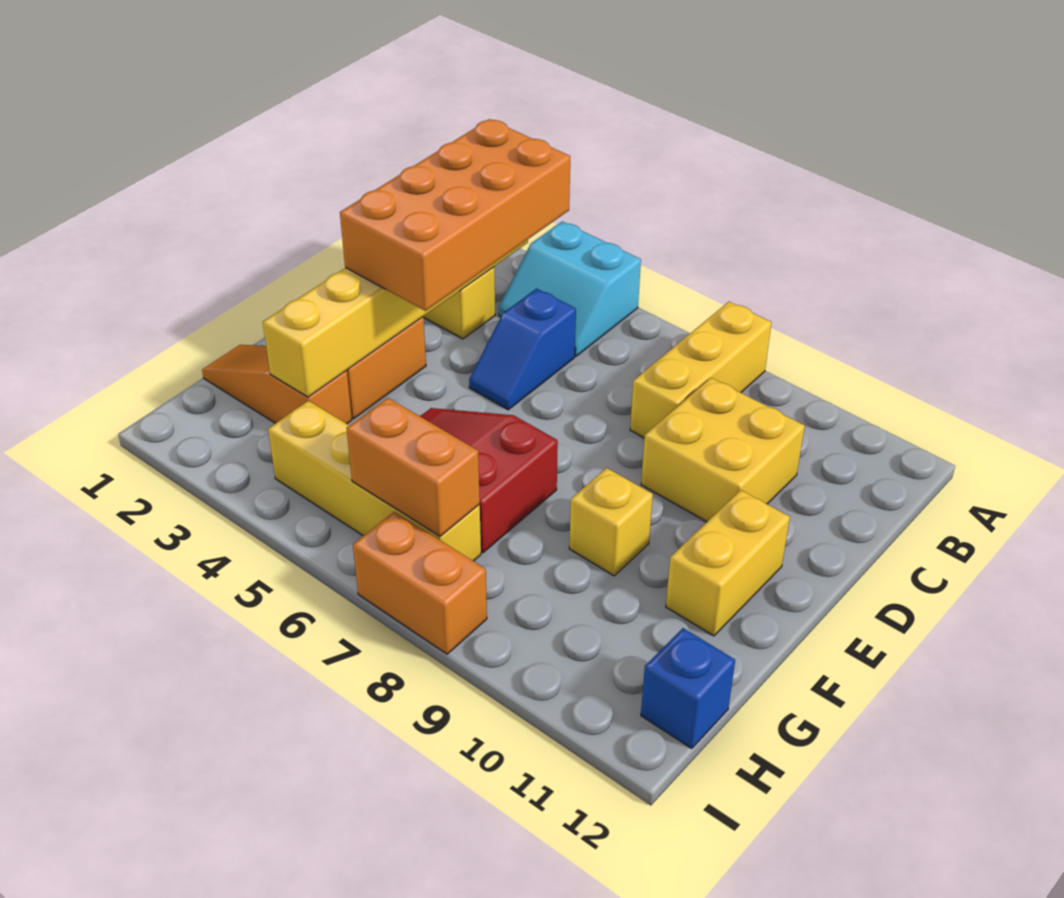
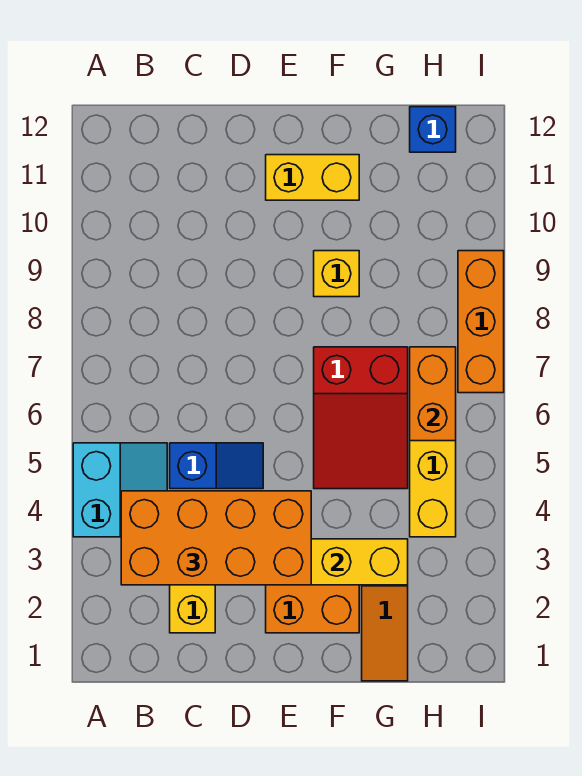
yellow brick A8:C8 level 1 -> none
yellow brick C9:D10 level 1 -> none
orange brick I7:I8 level 1 -> orange brick I7:I9 level 1

